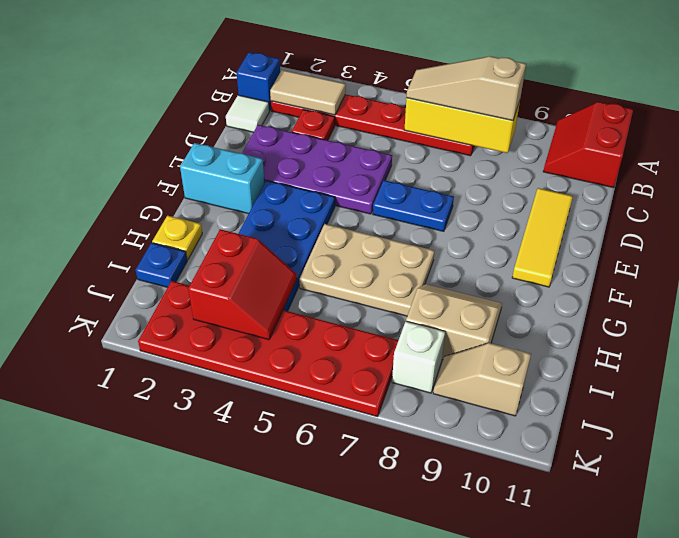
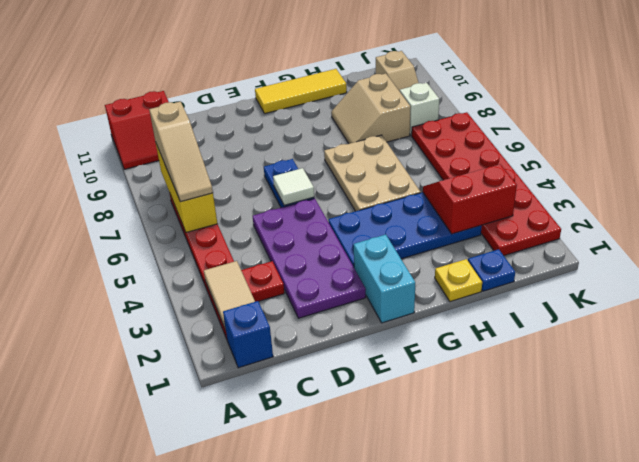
white tile C1 level 1 -> white tile E6 level 2
yellow tile D10:F10 level 1 -> yellow tile F11:H11 level 1

